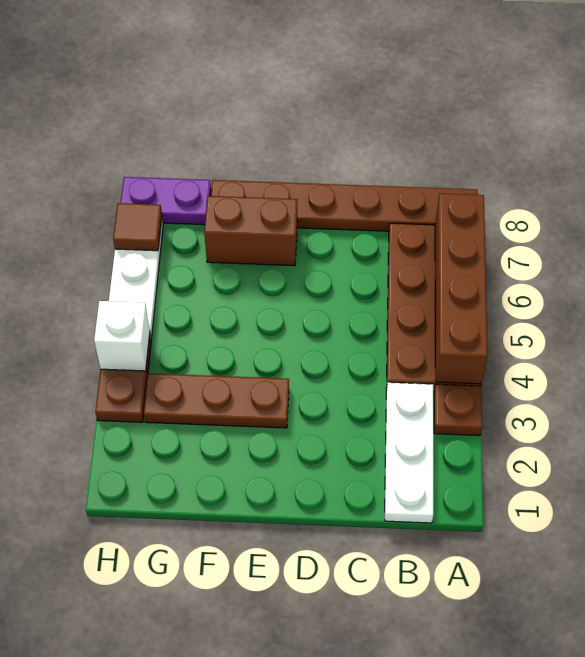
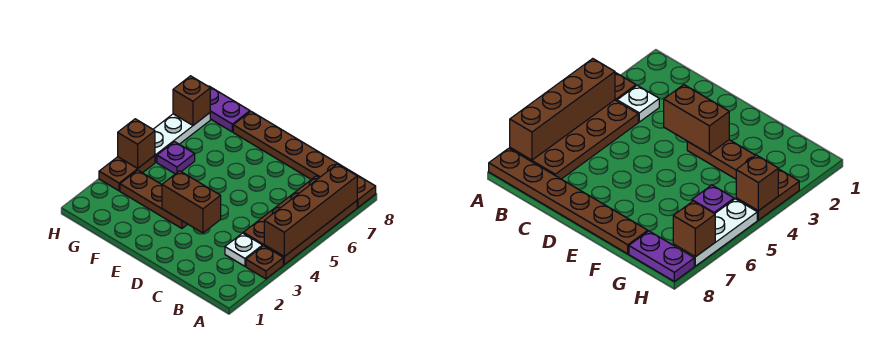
white plate B1:B3 level 1 -> white plate B3 level 1
brown brick E7:F7 level 1 -> brown brick D3:E3 level 2
none -> purple plate G5 level 1
white brick H4 level 2 -> brown brick H4 level 2
brown tile H7 level 2 -> brown brick H7 level 2

